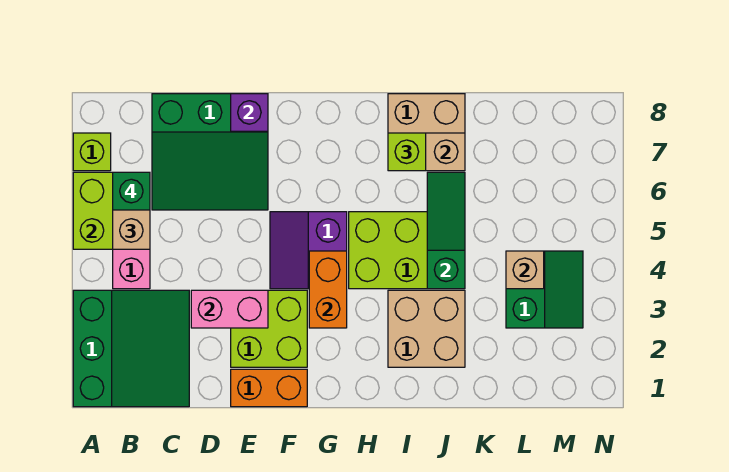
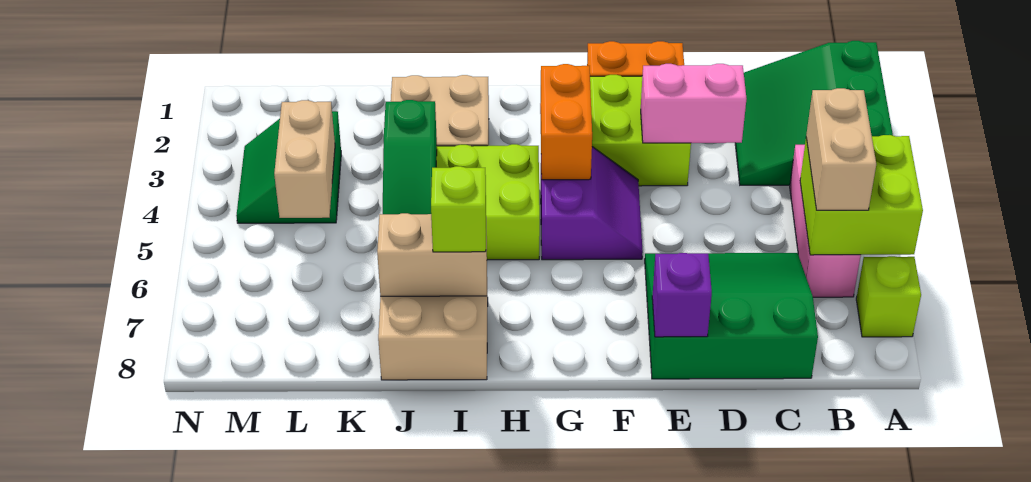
green brick B6 level 4 -> none
tan brick L4 level 2 -> tan brick L4:L5 level 2

